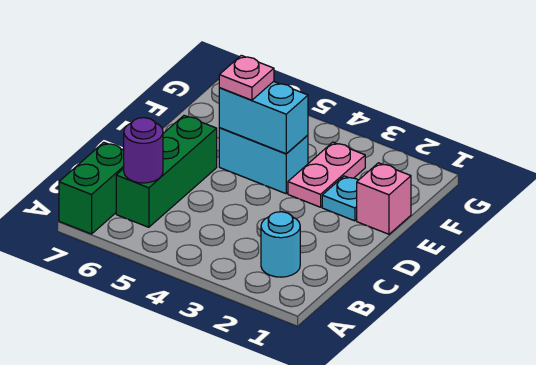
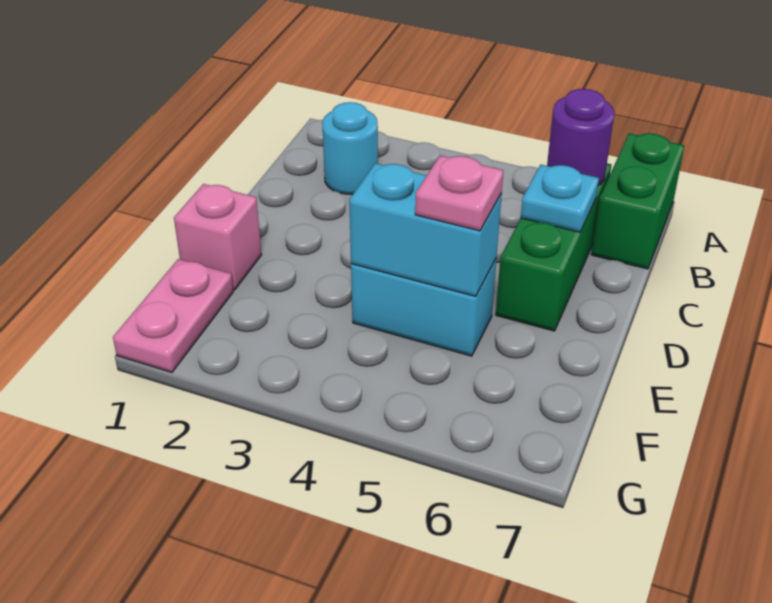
cyan plate E2 level 1 -> cyan plate C6 level 2
pink plate E3:F3 level 1 -> pink plate F1:G1 level 1

